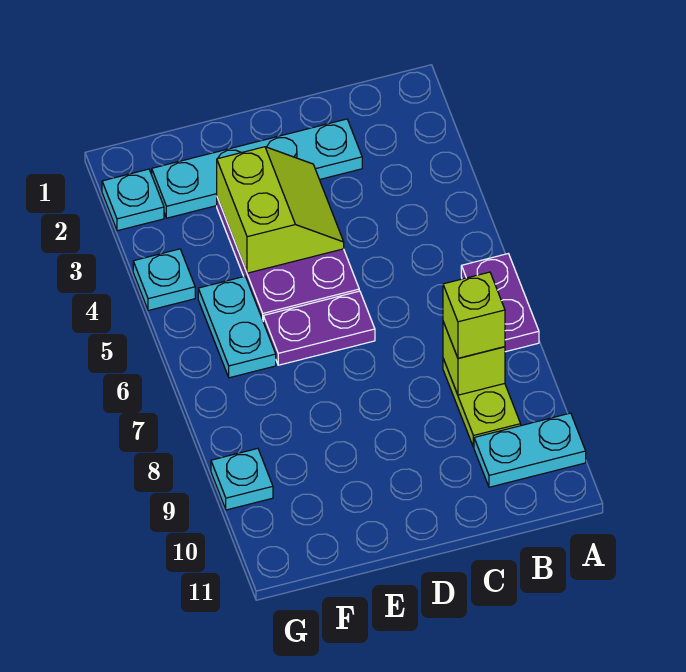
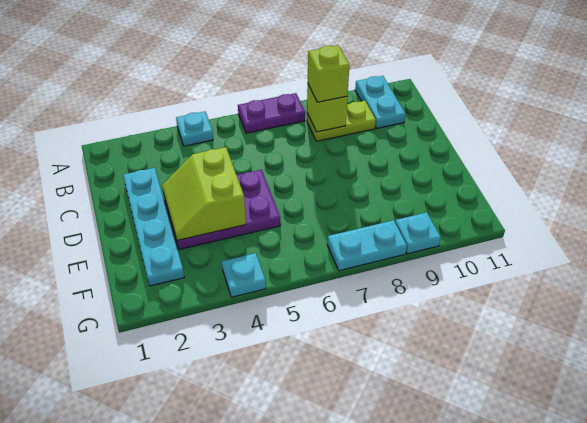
lime slope D3:E4 level 2 top E -> lime slope D3:E4 level 2 top 4
purple plate D6:E6 level 1 -> none
cyan plate F5:F6 level 1 -> cyan plate G7:G8 level 1
cyan plate G2 level 1 -> cyan plate A4 level 1

